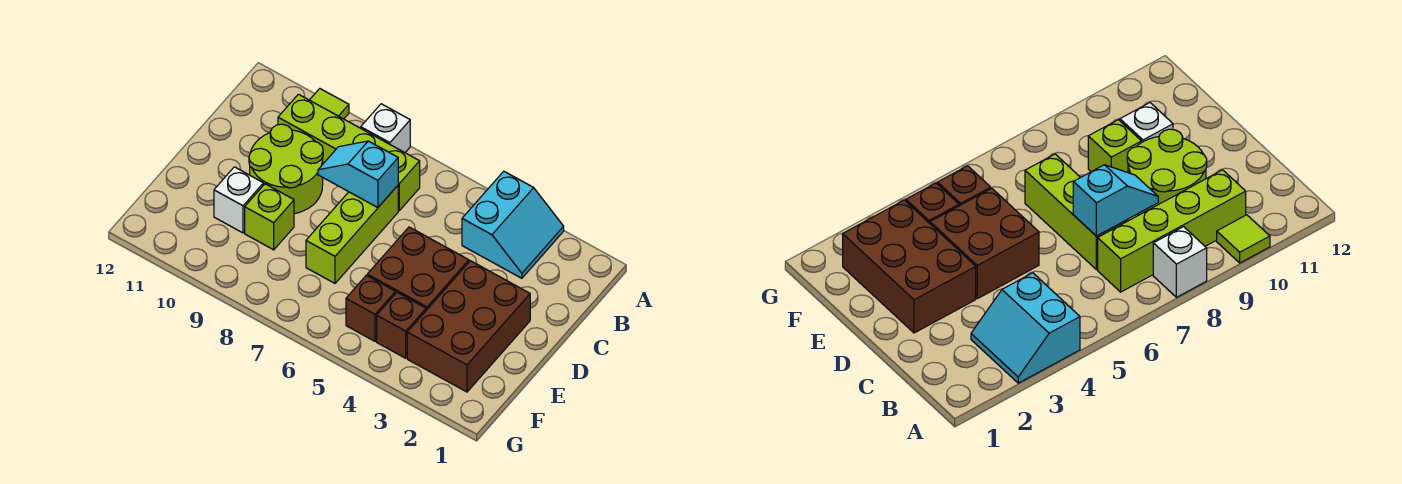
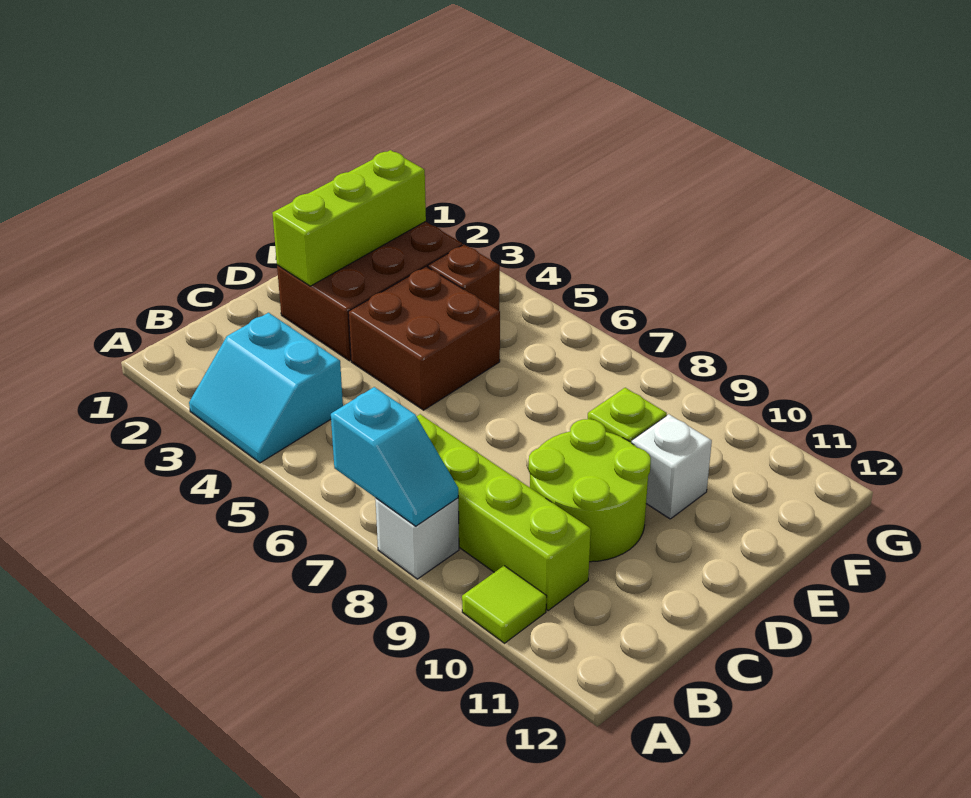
cyan slope A3:B4 level 1 top 4 -> cyan slope A3:B4 level 1 top B
lime brick C7:E7 level 1 -> lime brick D2:F2 level 2
cyan slope C7:C8 level 2 top 7 -> cyan slope A7:A8 level 2 top 7
brown brick F5 level 1 -> none

